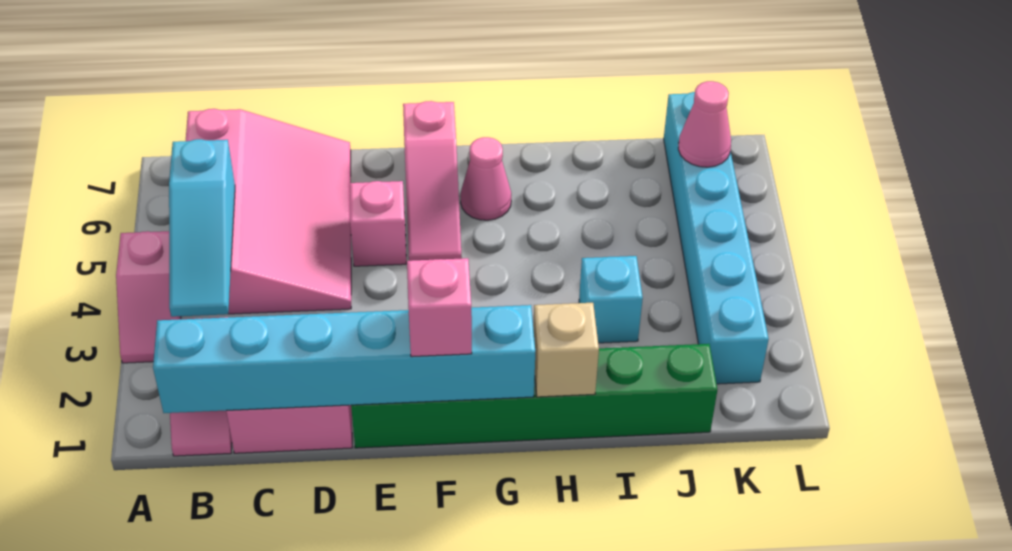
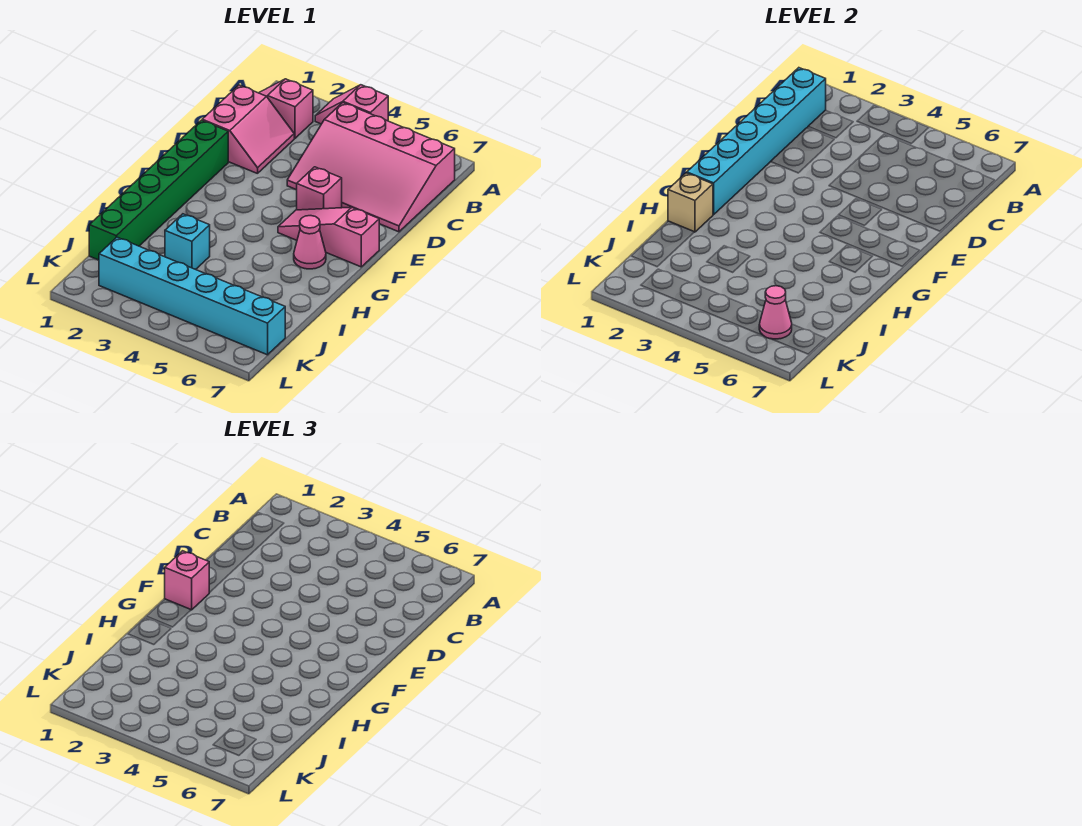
cyan slope B3:B5 level 2 top 5 -> none

